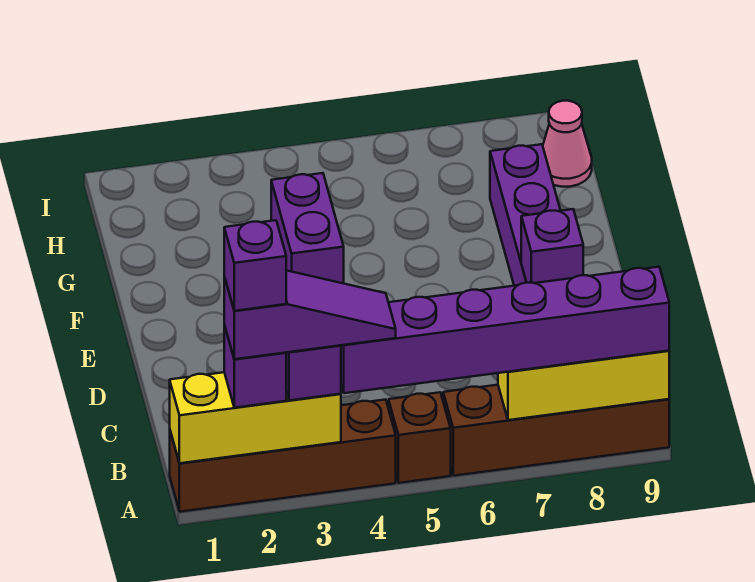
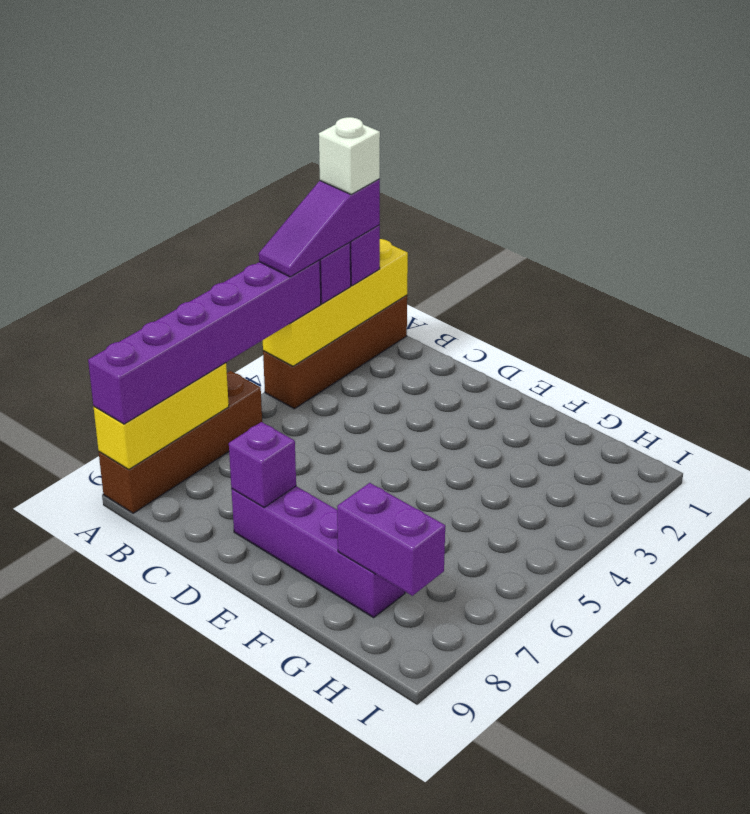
yellow brick A1:A3 level 2 -> yellow brick A1:A4 level 2
purple brick A2 level 5 -> white brick A2 level 5
brown brick A5 level 1 -> none
purple brick F4:G4 level 1 -> purple brick G8:H8 level 2
pink cone H9 level 1 -> none

